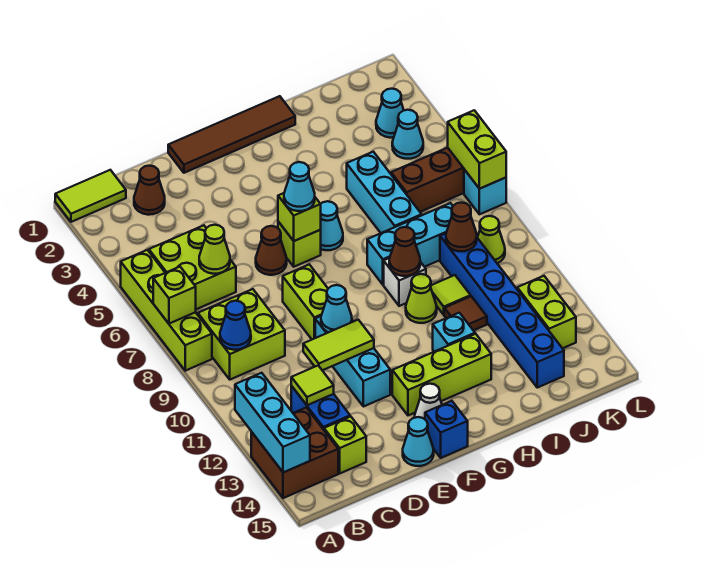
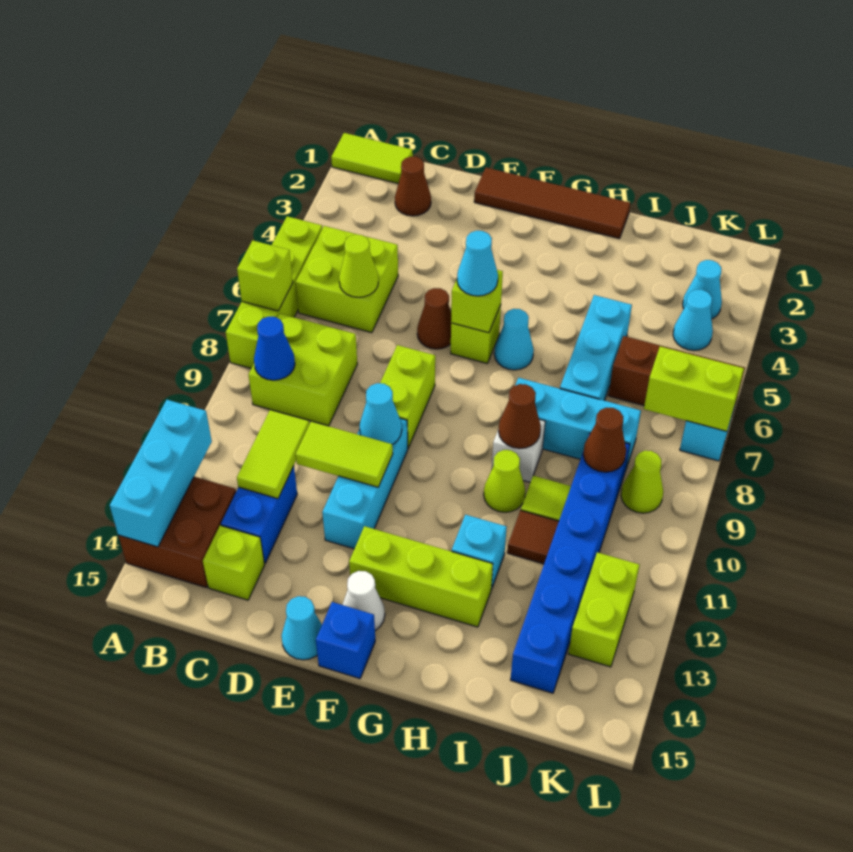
lime tile C12 level 2 -> lime tile C11:C12 level 2
lime brick L6:L7 level 2 -> lime brick K7:L7 level 2

